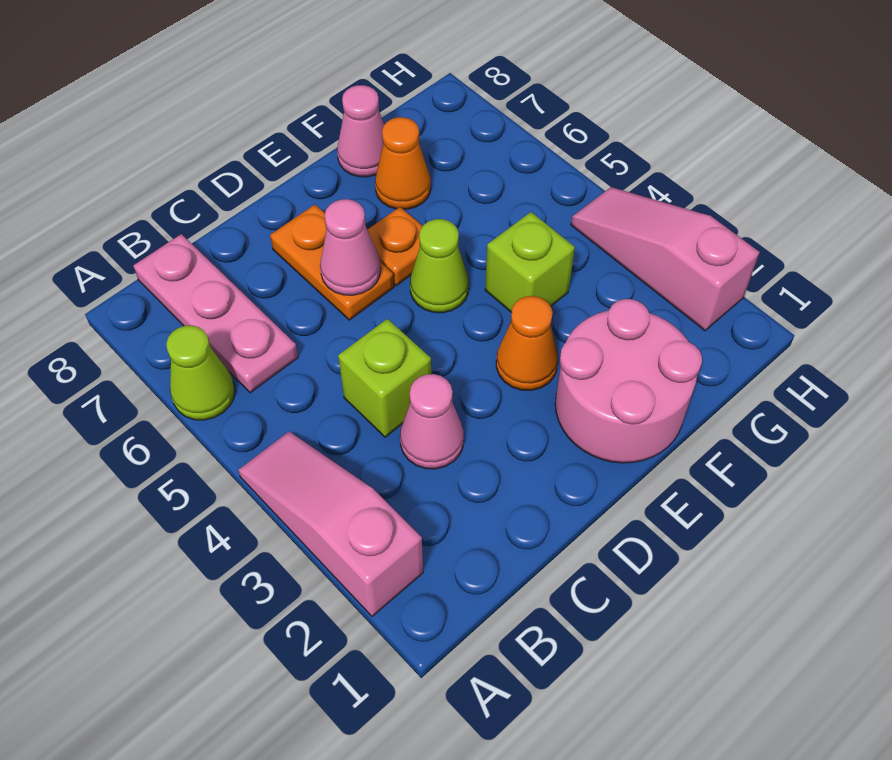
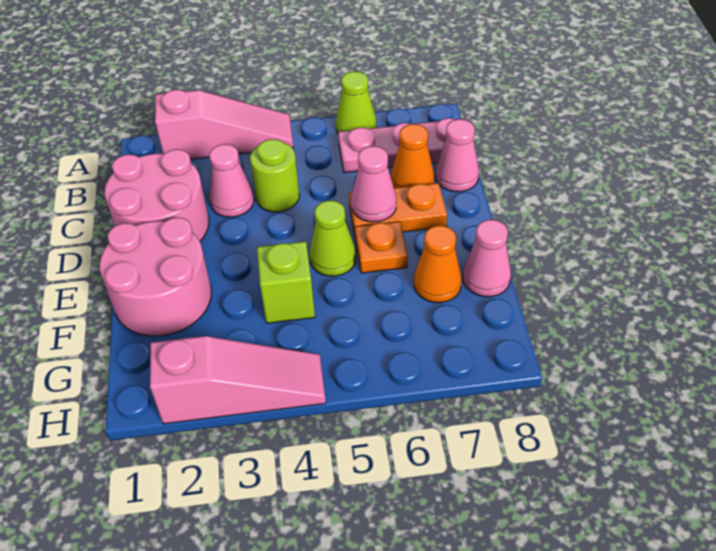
none -> pink round brick C1:D2 level 1
lime brick C4 level 1 -> lime round brick C4 level 1
none -> pink cone C8 level 1
orange cone E3 level 1 -> orange cone C7 level 1

